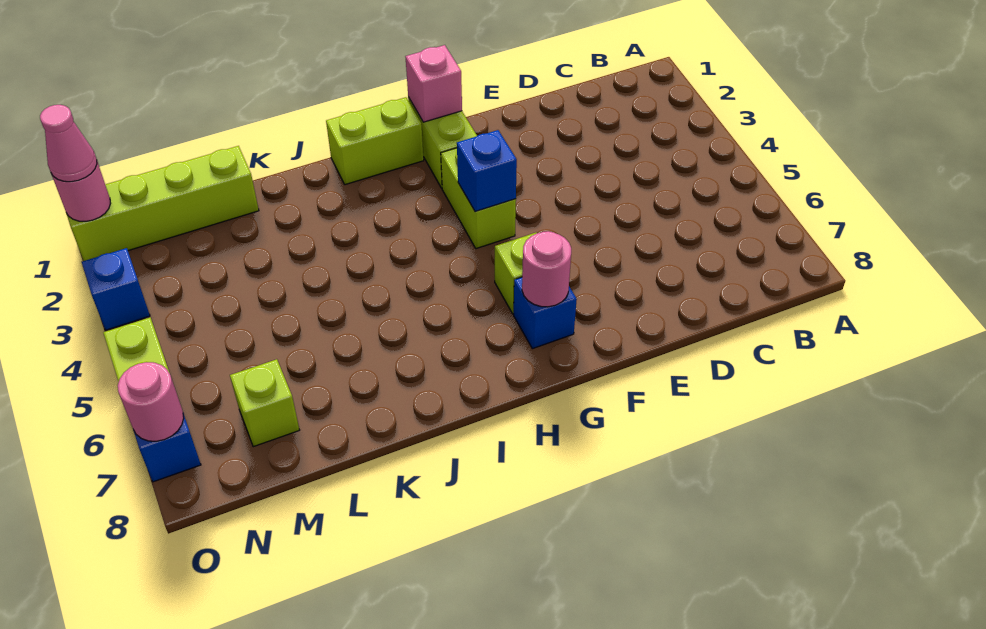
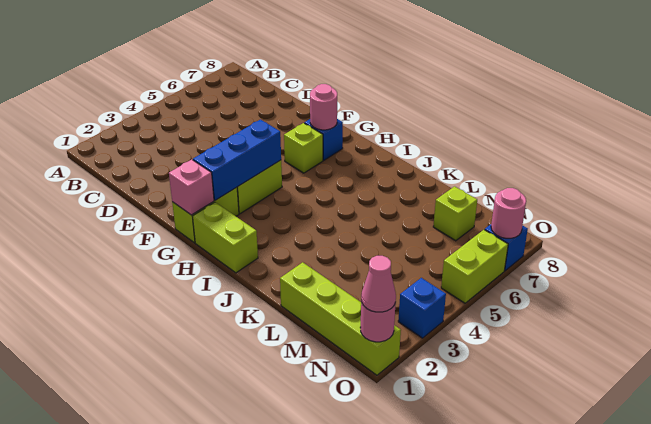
blue brick G4 level 2 -> blue brick G2:G4 level 2

